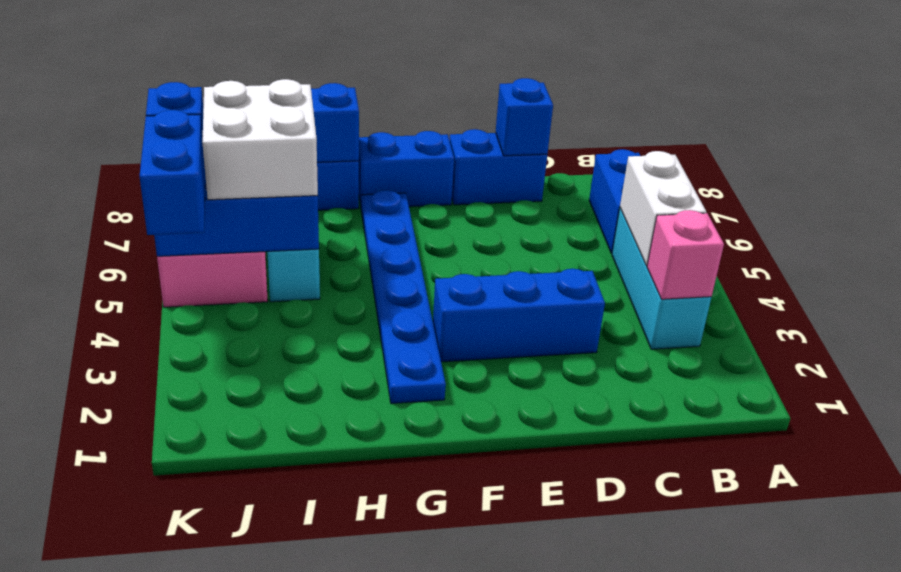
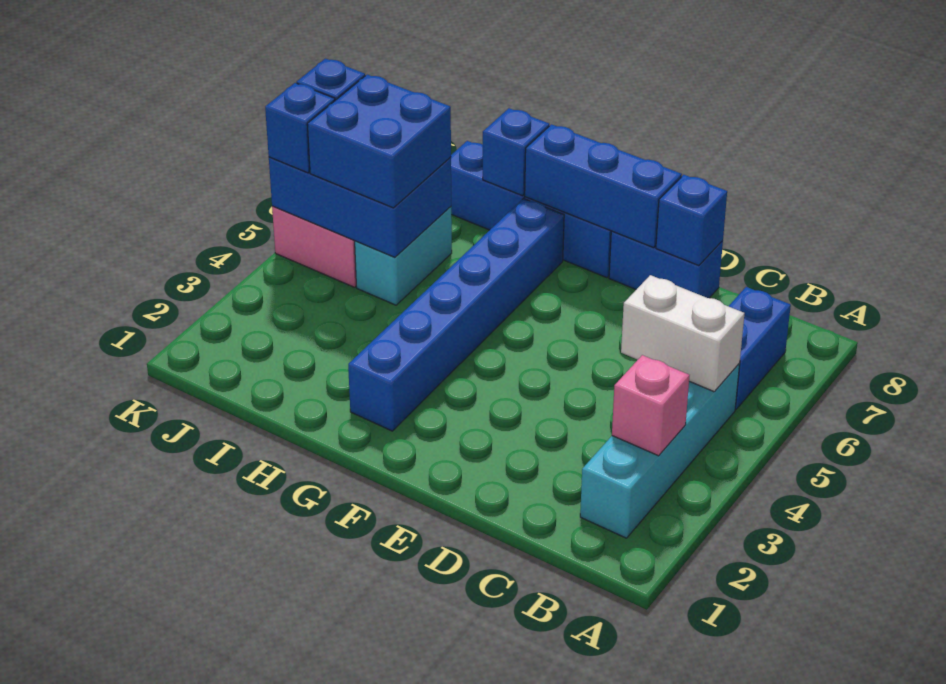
cyan brick B3:B5 level 1 -> cyan brick B2:B5 level 1
white brick B4:B5 level 2 -> white brick B5:C5 level 2
blue brick D3:F3 level 1 -> blue brick E8:G8 level 2
blue plate G2:G7 level 1 -> blue brick G2:G7 level 1
white brick I5:J6 level 3 -> blue brick I5:J6 level 3
blue brick K4:K5 level 3 -> blue brick K5 level 3

